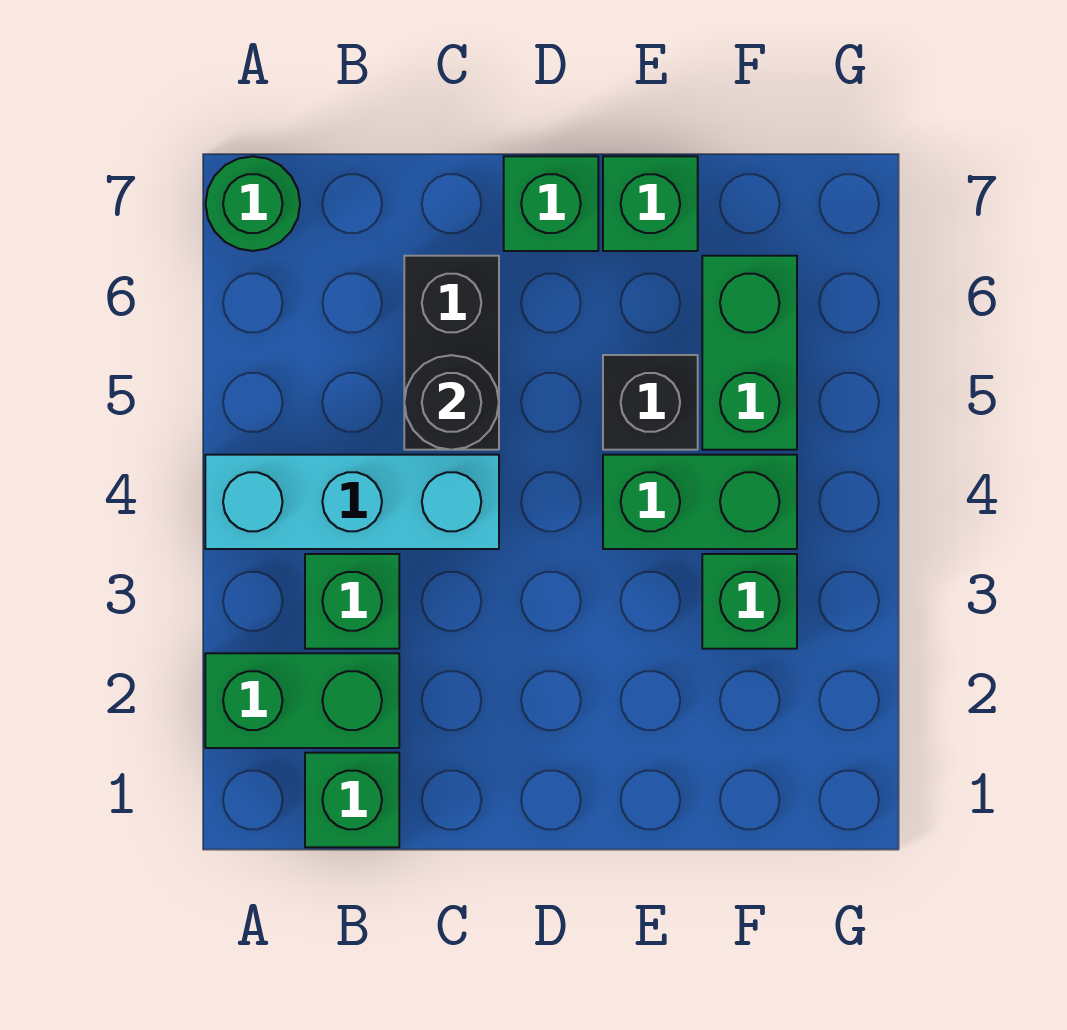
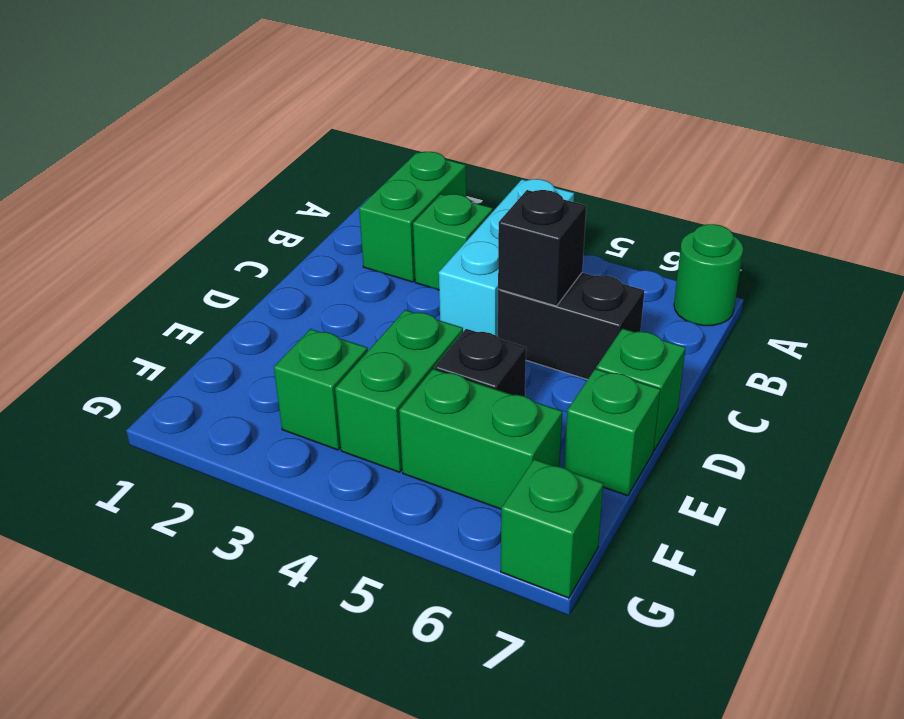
green brick B1 level 1 -> green brick G7 level 1
black round brick C5 level 2 -> black brick C5 level 2

